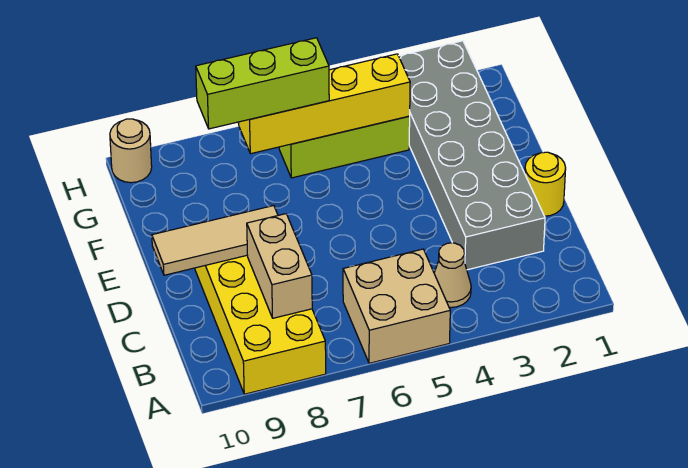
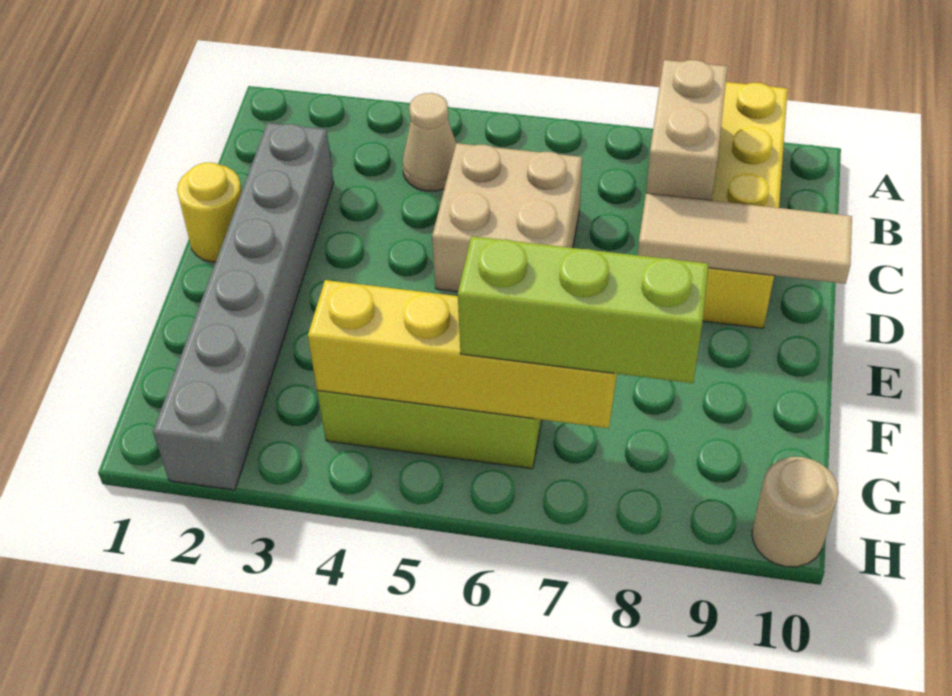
tan brick A5:B6 level 1 -> tan brick C5:D6 level 1
grey brick C2:H3 level 1 -> grey brick C2:H2 level 1

